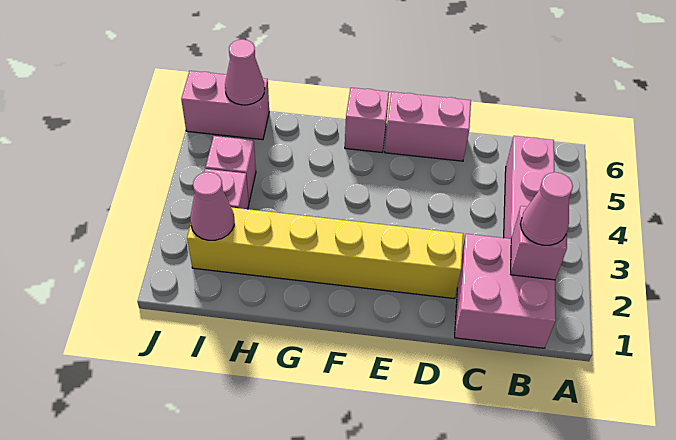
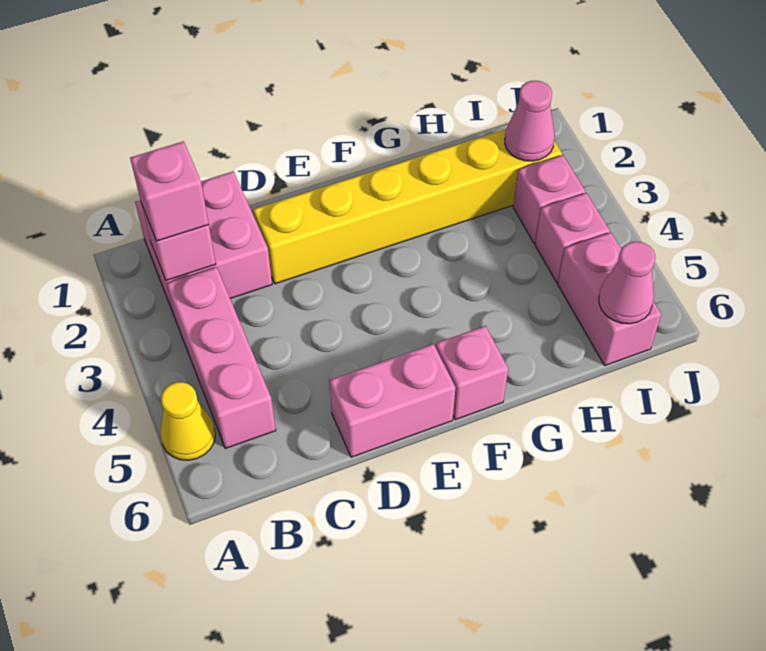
none -> yellow cone A5 level 1
pink cone B2 level 3 -> pink brick B2 level 3
pink brick I6:J6 level 1 -> pink brick I5:I6 level 1

